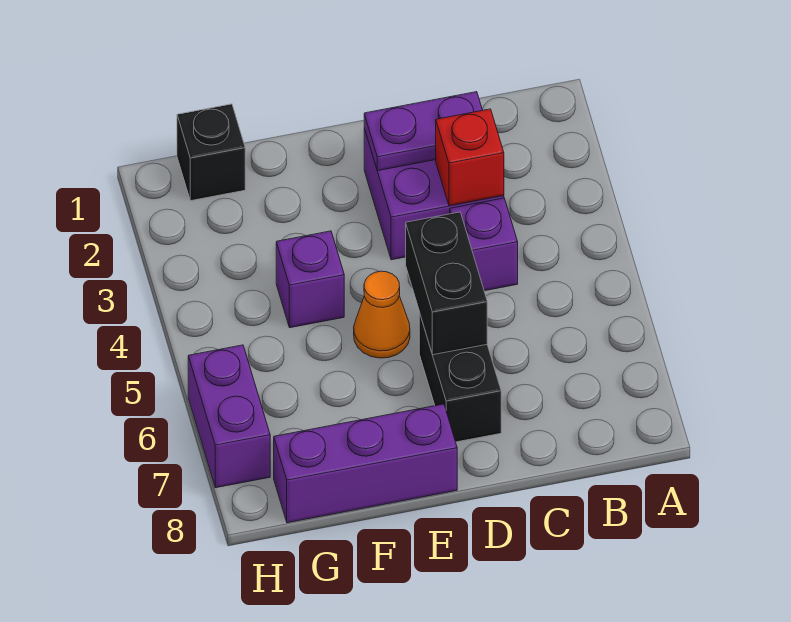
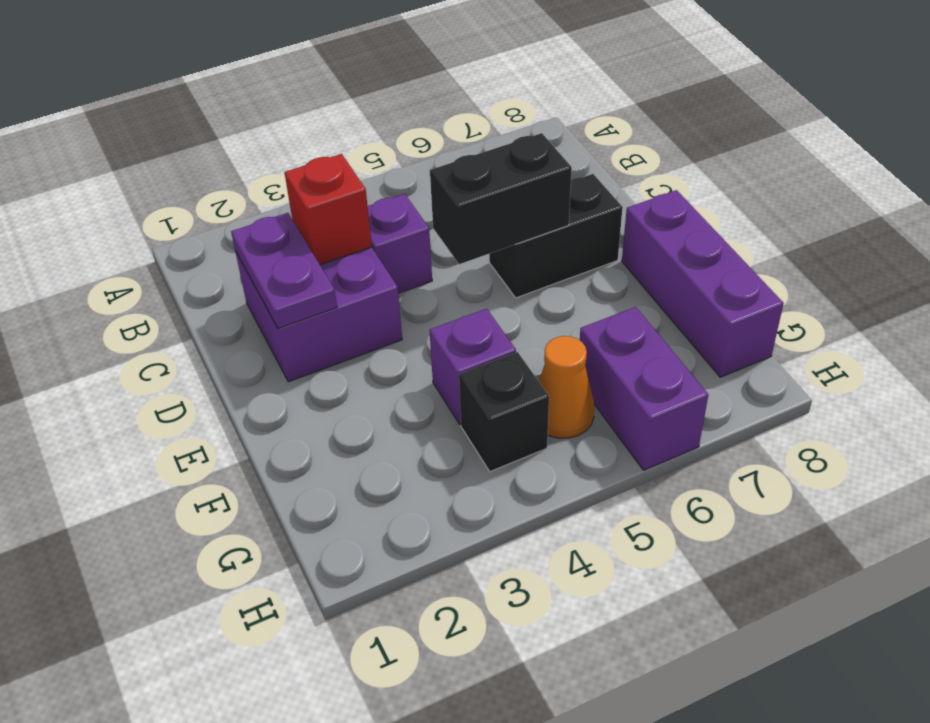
orange cone E5 level 1 -> orange cone G5 level 1
black brick G1 level 1 -> black brick G4 level 1
purple brick H6:H7 level 1 -> purple brick G6:H6 level 1

